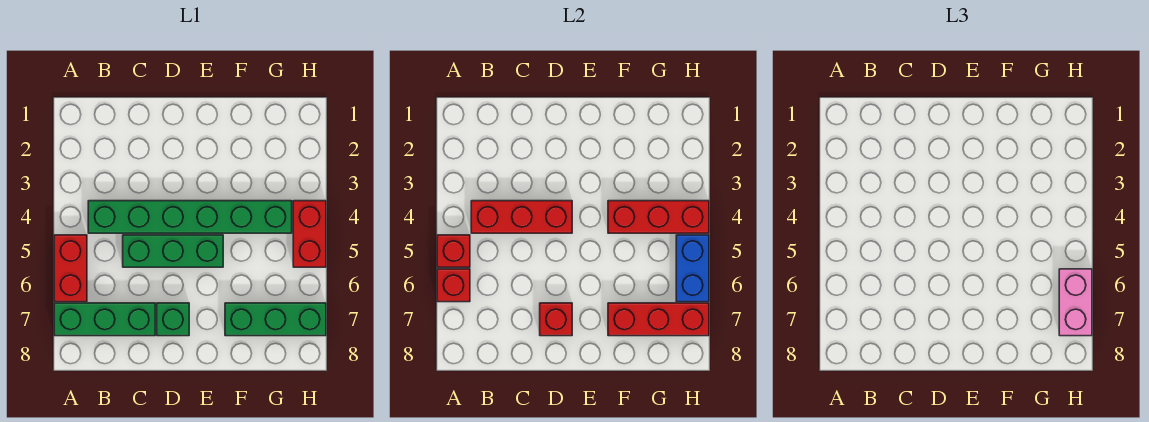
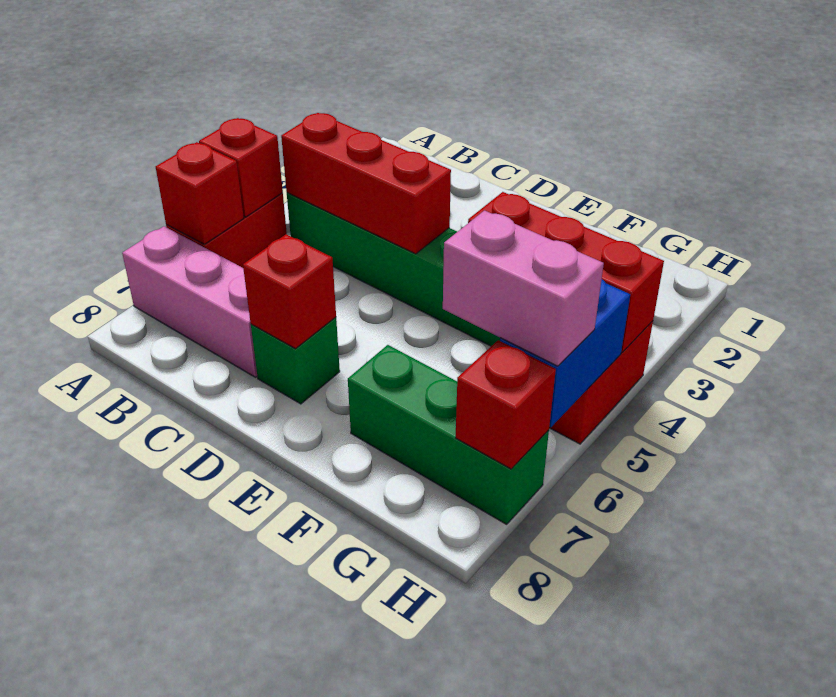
green brick A7:C7 level 1 -> pink brick A7:C7 level 1
green brick C5:E5 level 1 -> none
red brick F7:H7 level 2 -> red brick H7 level 2
pink brick H6:H7 level 3 -> pink brick G6:H6 level 3

